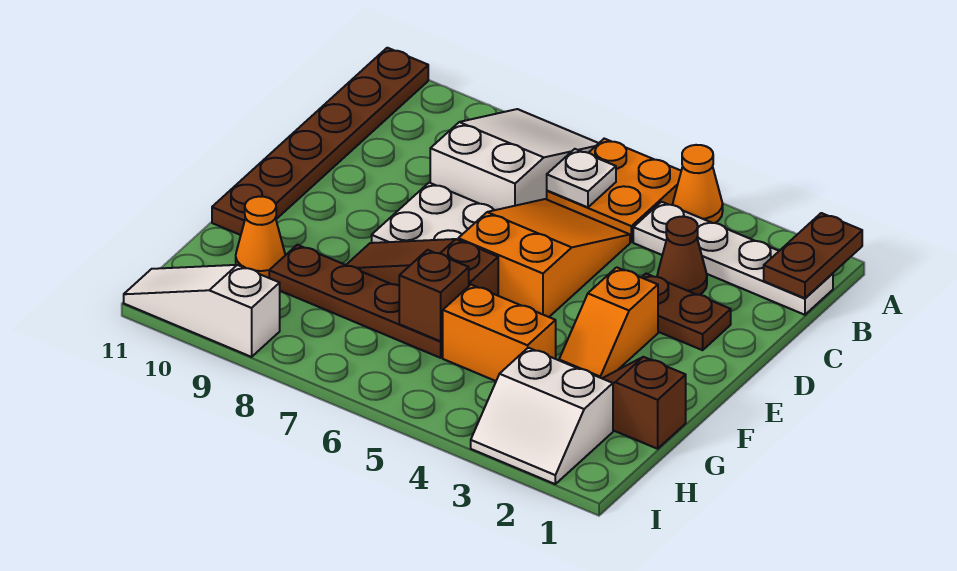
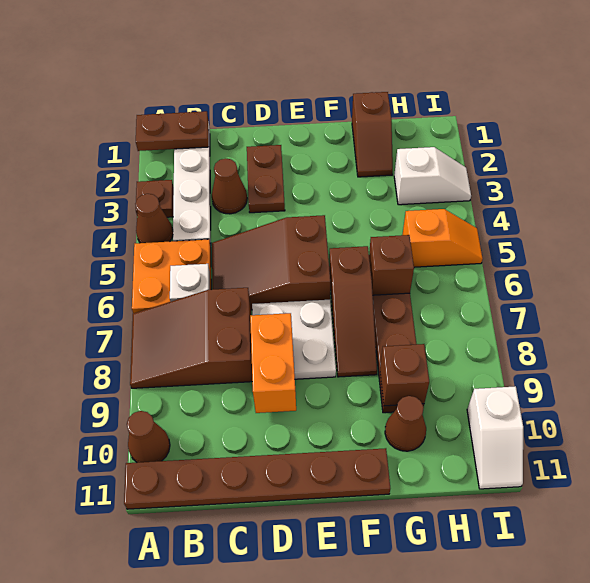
none -> brown plate A3 level 1
orange cone A4 level 1 -> brown cone A4 level 1
white slope A7:C8 level 1 top C -> brown slope A7:C8 level 1 top C
none -> brown cone A10 level 1
orange slope C5:E6 level 1 top E -> brown slope C5:E6 level 1 top E
orange slope E3:F3 level 1 top E -> orange slope H5:I5 level 1 top H
orange brick G4:G5 level 1 -> orange brick D8:D9 level 2
none -> brown brick G9 level 2
orange cone G10 level 1 -> brown cone G10 level 1
white slope H2:I3 level 1 top H -> white slope H3:I3 level 1 top H
white slope I9:I11 level 1 top 9 -> white slope I10:I11 level 1 top 10

